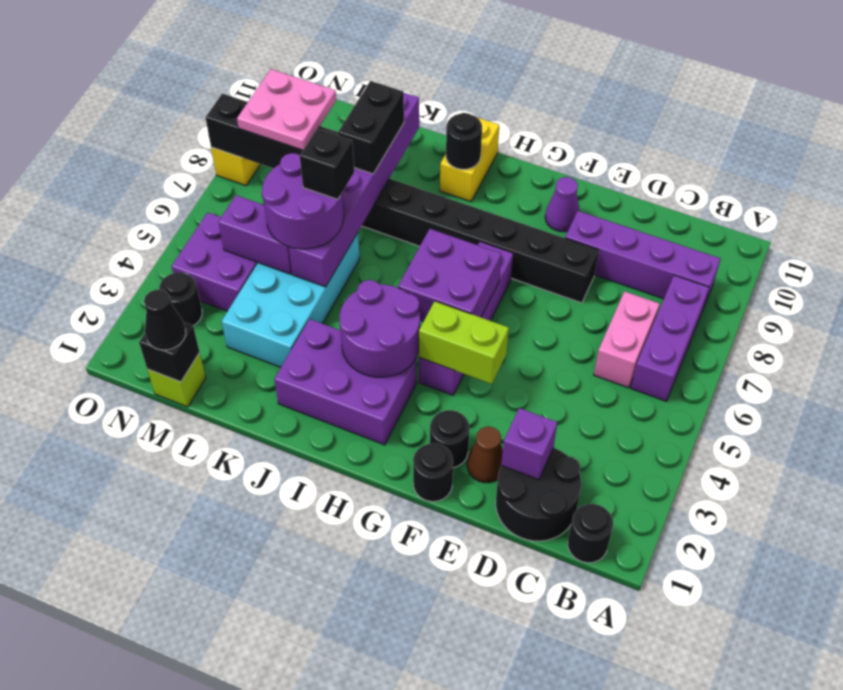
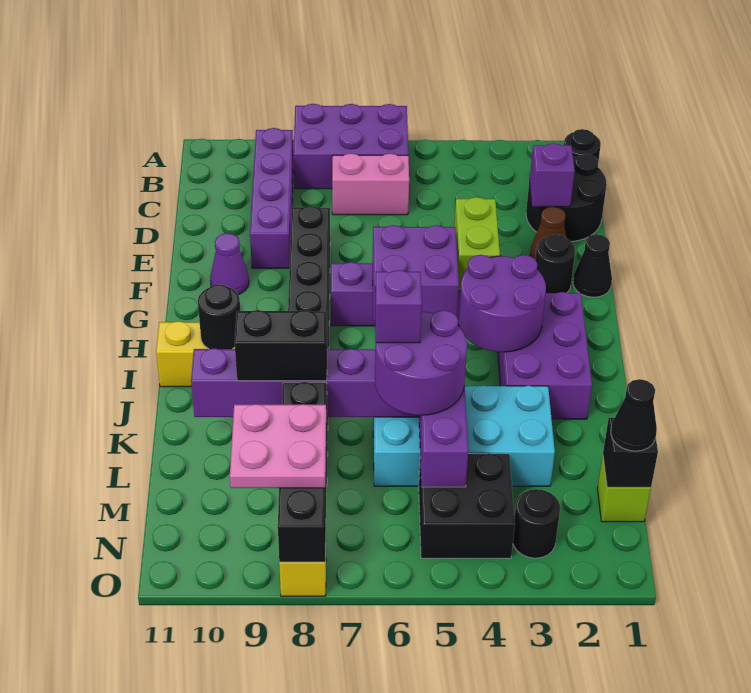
purple brick B6:B8 level 1 -> purple brick A6:B8 level 1
black round brick F1 level 1 -> black cone F1 level 1
black brick K6 level 4 -> purple brick K6 level 4
purple brick M4:N5 level 1 -> black brick M4:N5 level 1

